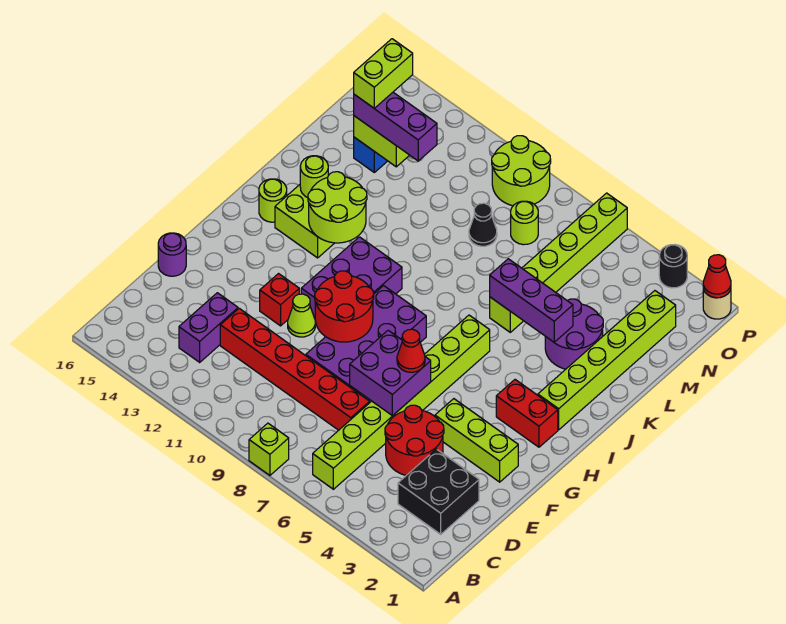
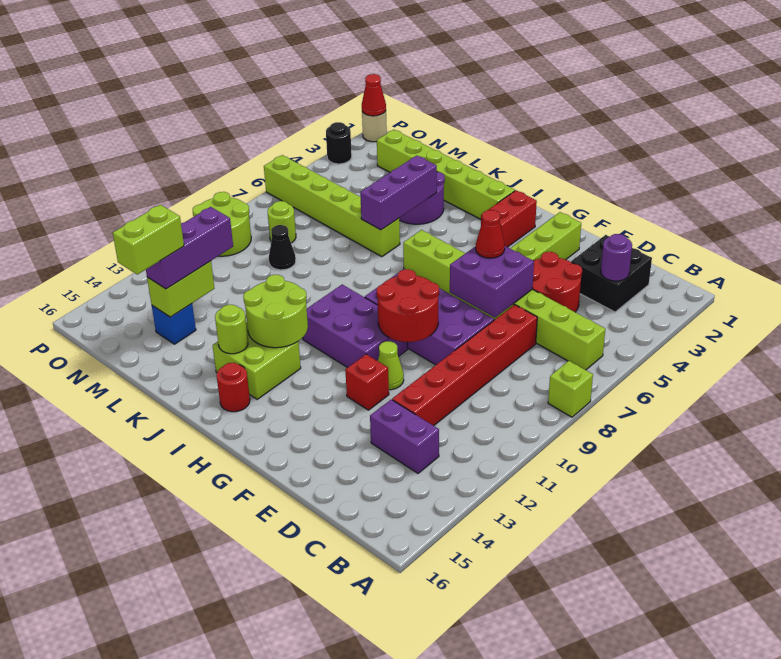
purple round brick E16 level 1 -> purple round brick C3 level 2
lime round brick I15 level 1 -> red round brick I15 level 1
lime brick M14:N14 level 4 -> lime brick M14:M15 level 4

